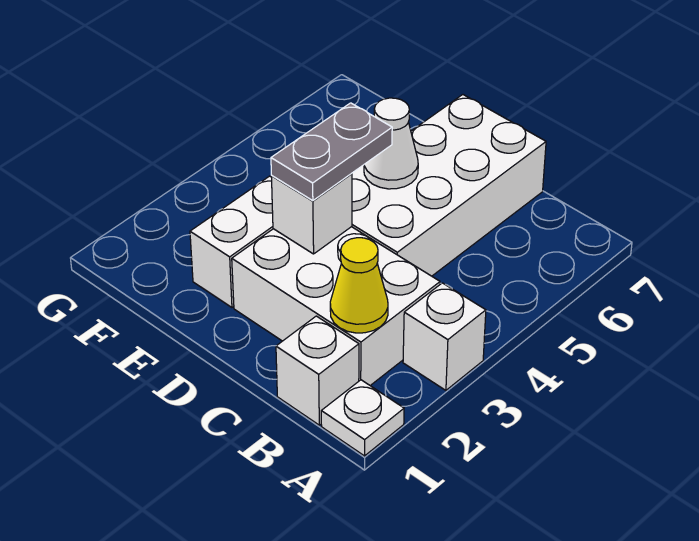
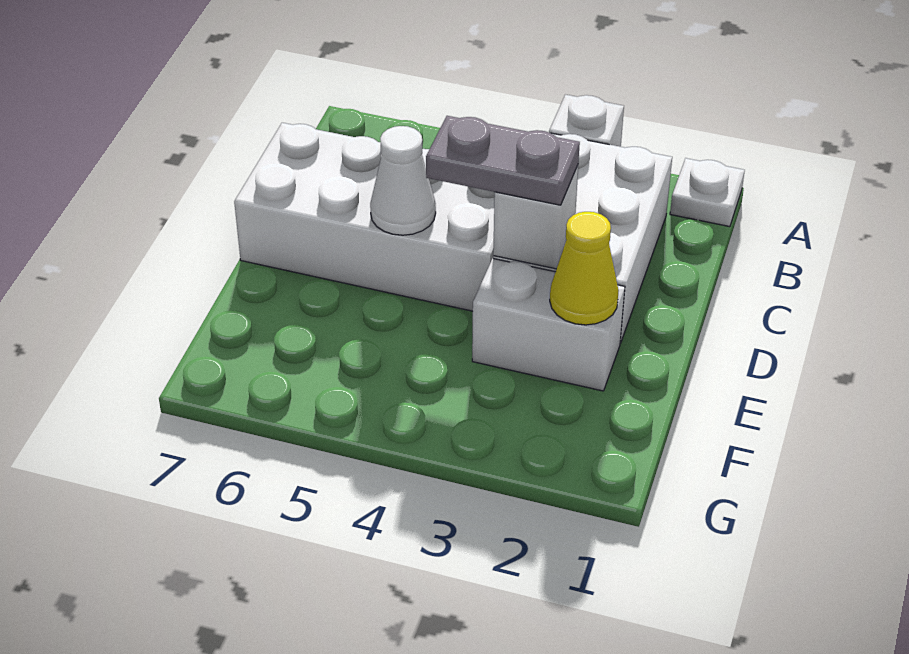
white brick B1 level 1 -> none
yellow cone B2 level 2 -> yellow cone E2 level 2

